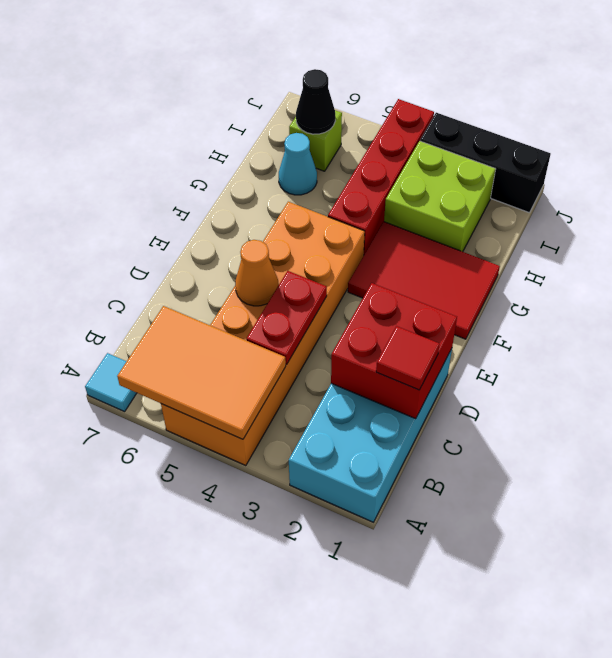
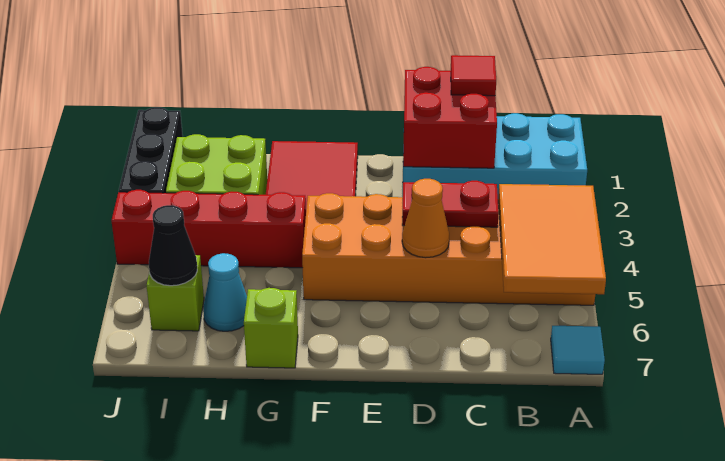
none -> lime brick G7 level 1

